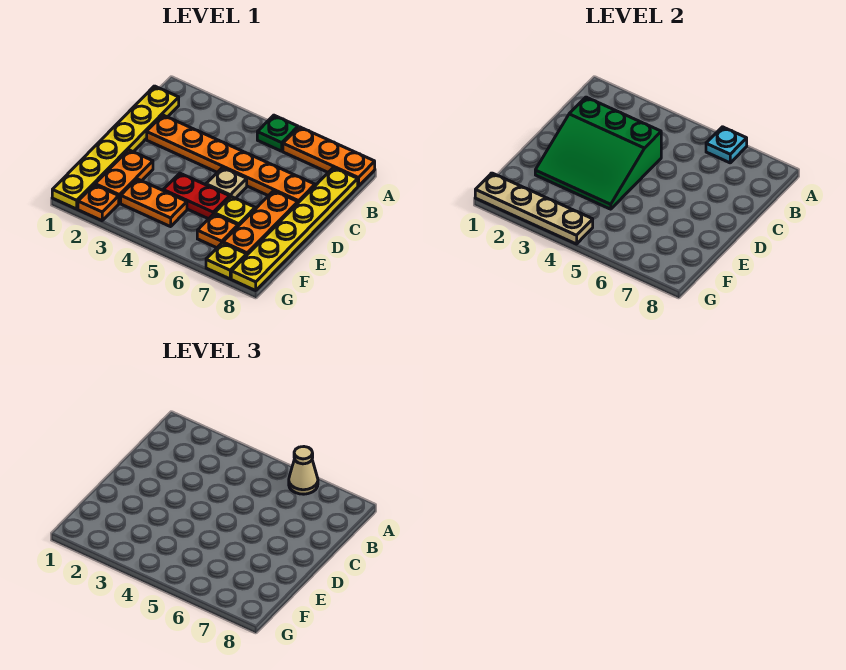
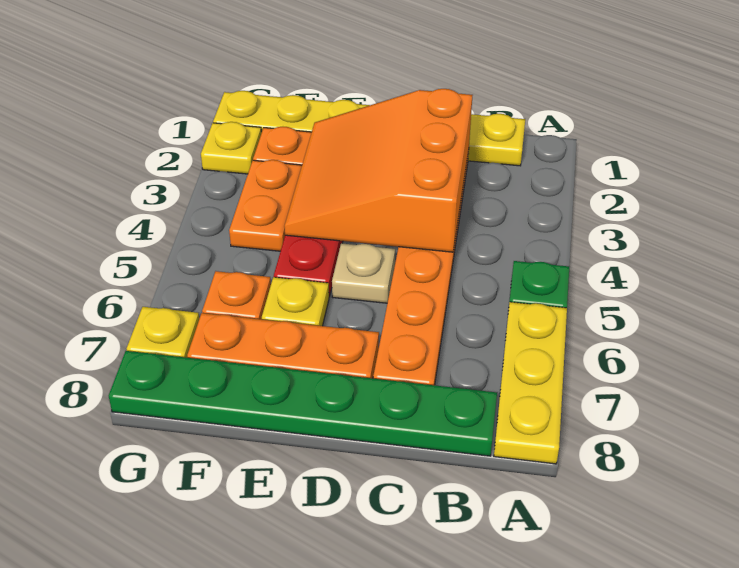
orange plate A6:A8 level 1 -> yellow plate A6:A8 level 1
cyan plate A6 level 2 -> none
tan cone A6 level 3 -> none
yellow plate B8:G8 level 1 -> green plate B8:G8 level 1
green slope C2:E4 level 2 top C -> orange slope C2:E4 level 2 top C
tan plate G1:G4 level 2 -> none
orange plate G2 level 1 -> yellow plate G2 level 1

